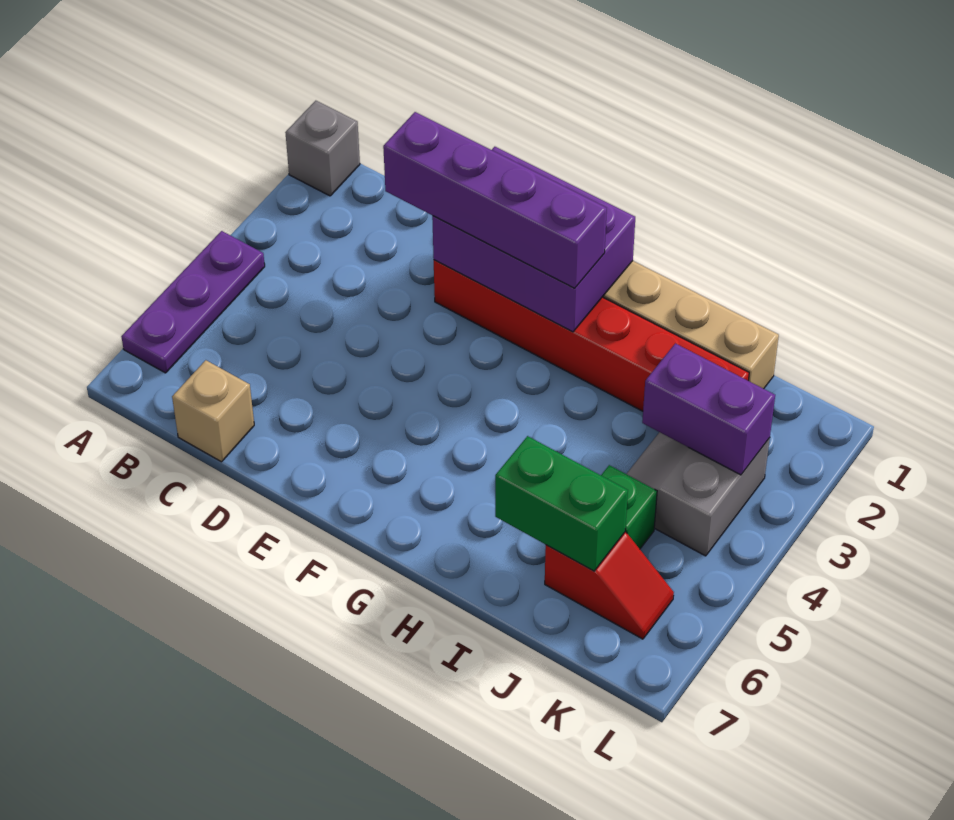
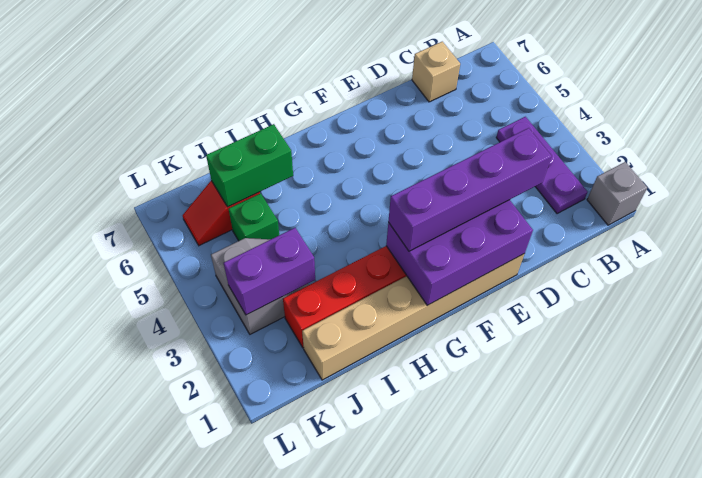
purple plate A4:A6 level 1 -> purple plate B2:B4 level 1

